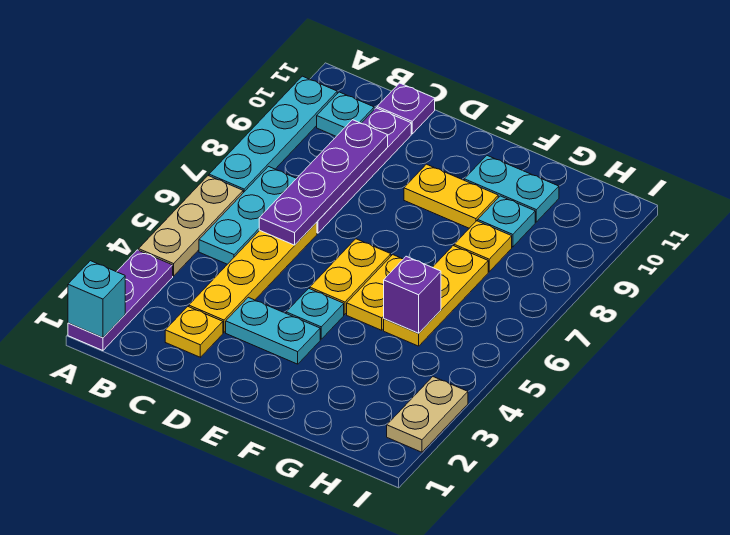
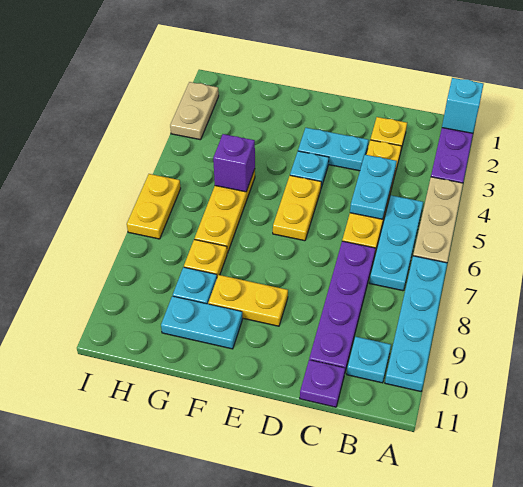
none -> cyan plate C4:C5 level 2
purple plate C6:C9 level 2 -> none
yellow plate F5:F6 level 1 -> yellow plate I6:I7 level 1

